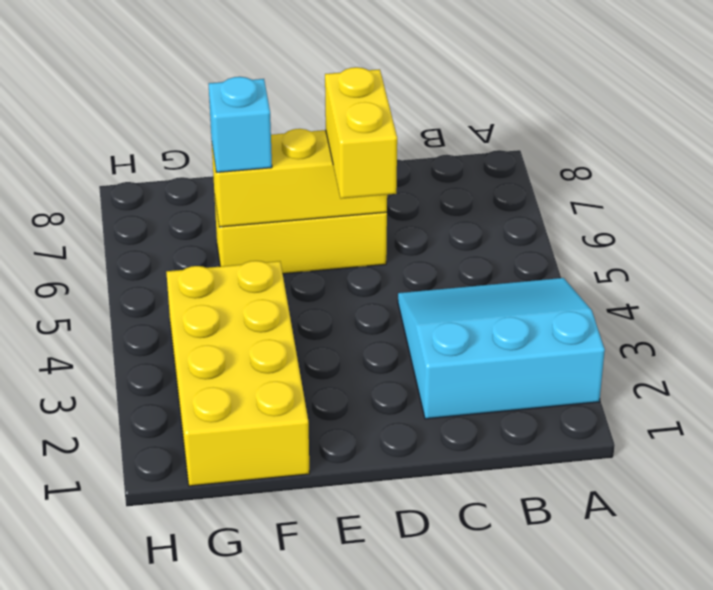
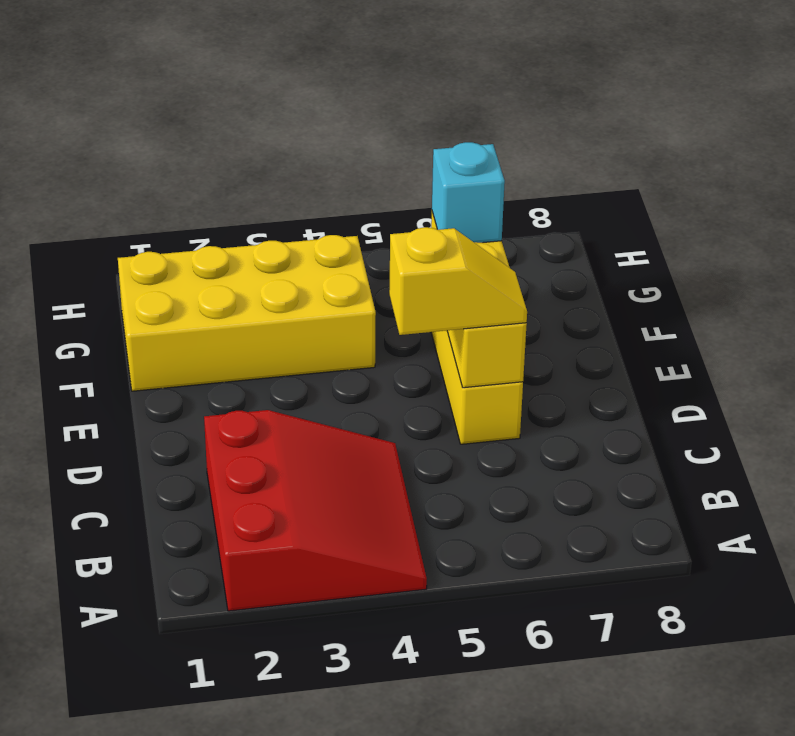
cyan slope A2:C4 level 1 top 2 -> red slope A2:C4 level 1 top 2
yellow brick D5:D6 level 3 -> yellow slope D5:D6 level 3 top 5

